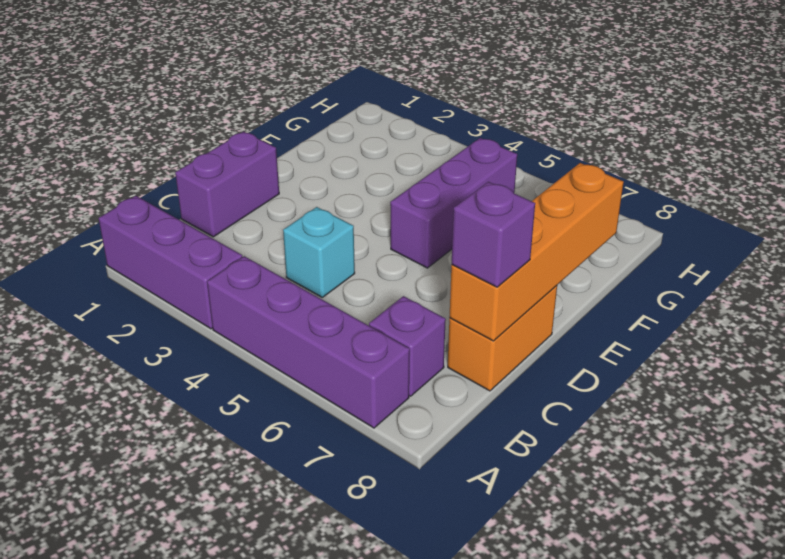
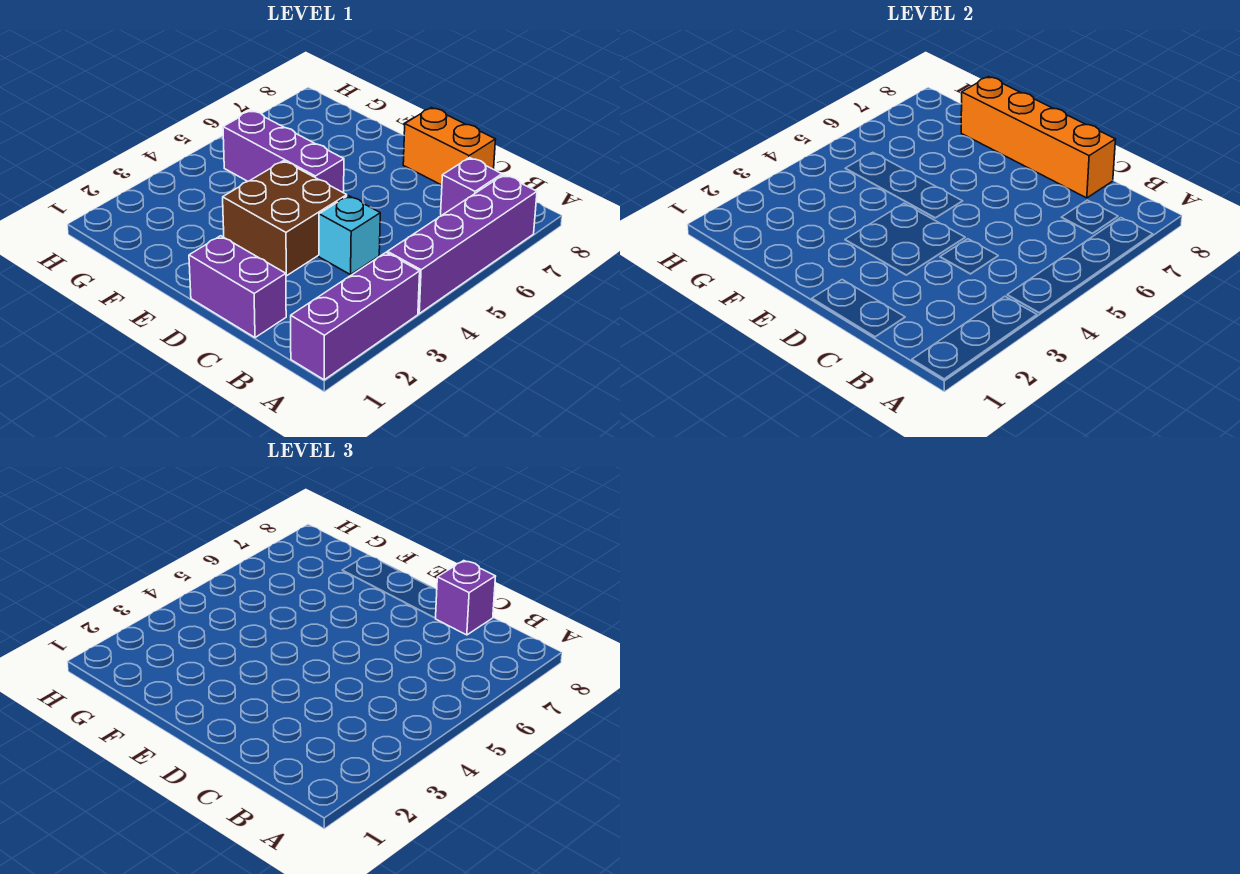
none -> brown brick D3:E4 level 1

